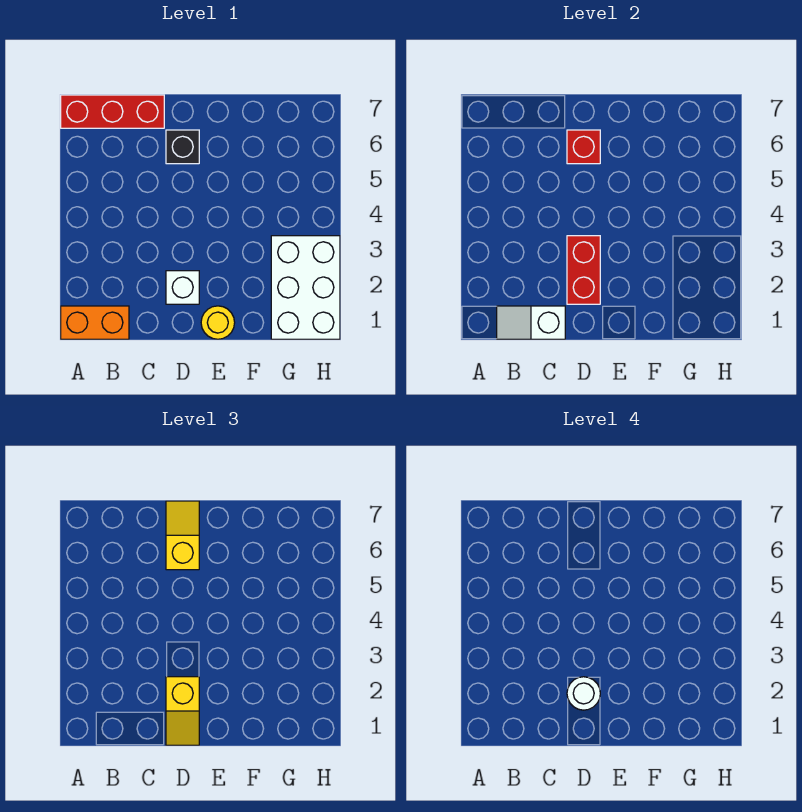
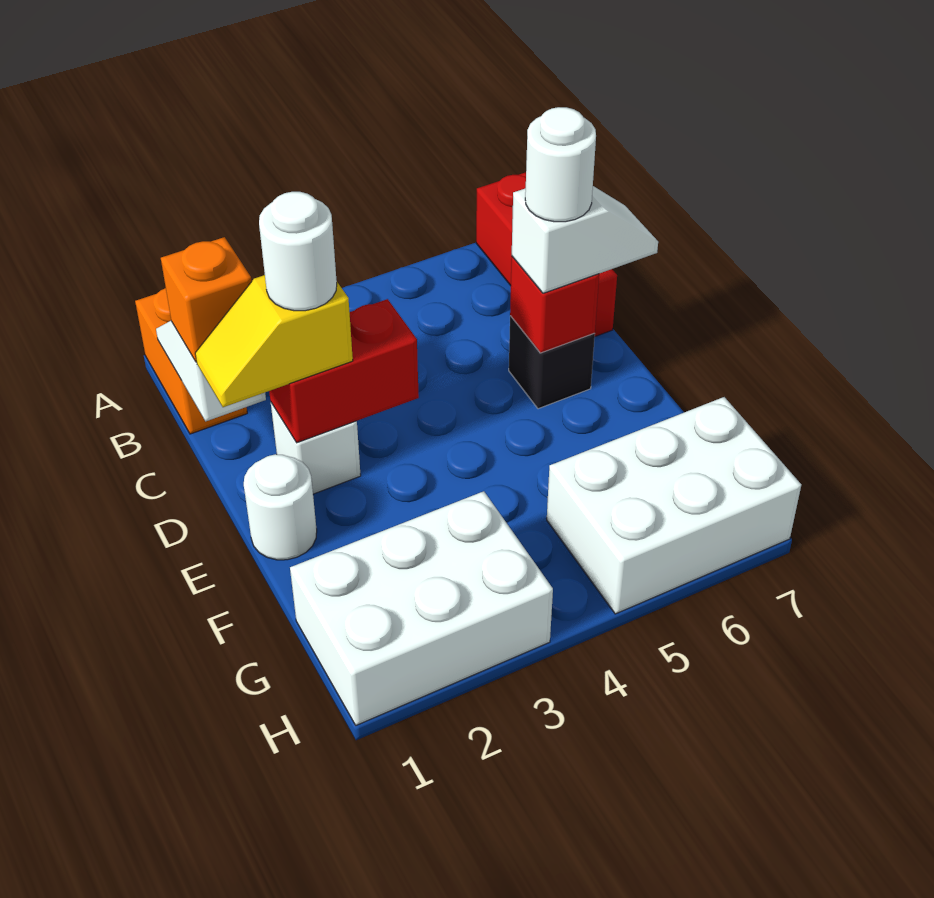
none -> orange brick C1 level 3
yellow slope D6:D7 level 3 top 6 -> white slope D6:D7 level 3 top 6
none -> white round brick D6 level 4
yellow round brick E1 level 1 -> white round brick E1 level 1
none -> white brick G5:H7 level 1

